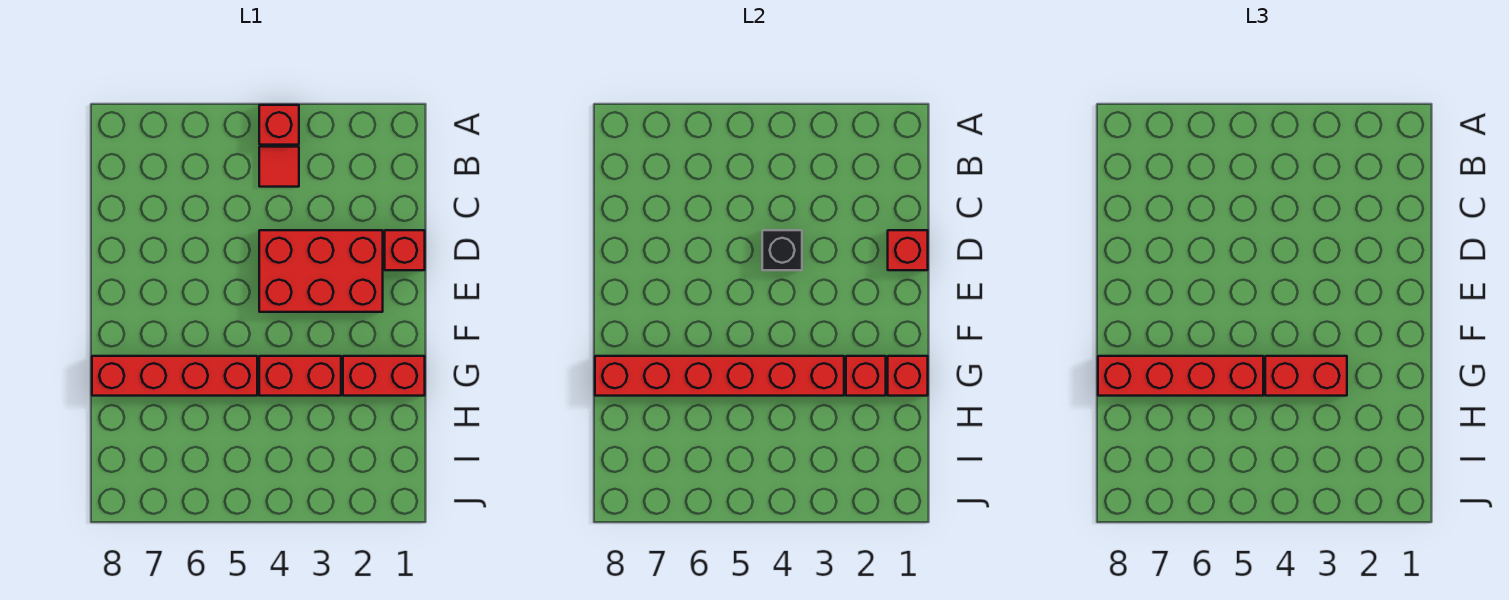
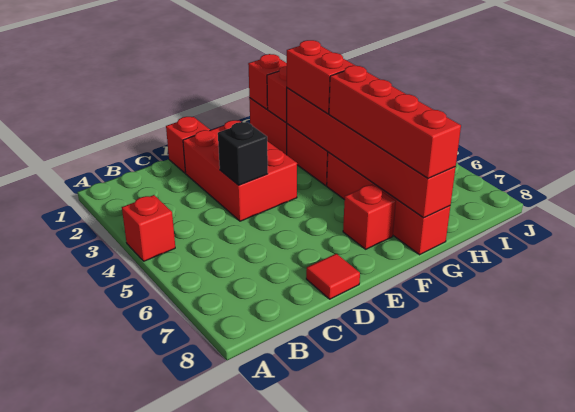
red tile B4 level 1 -> red tile D8 level 1
red brick D1 level 2 -> red brick F7 level 1

